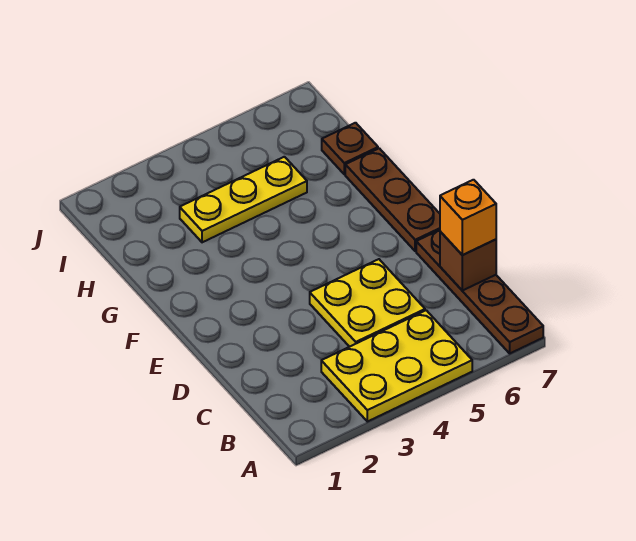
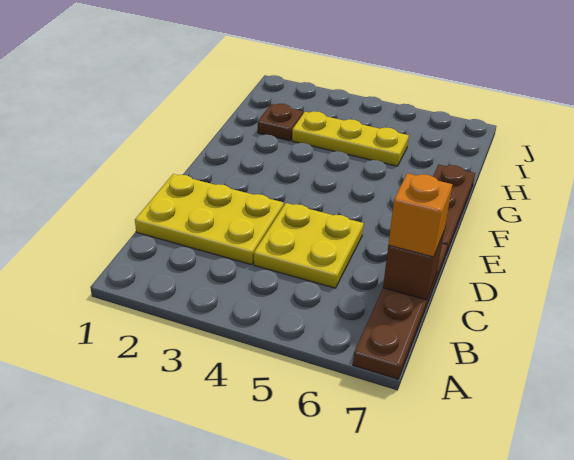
yellow plate A3:B5 level 1 -> yellow plate C1:D3 level 1
brown plate H7 level 1 -> brown plate H2 level 1

